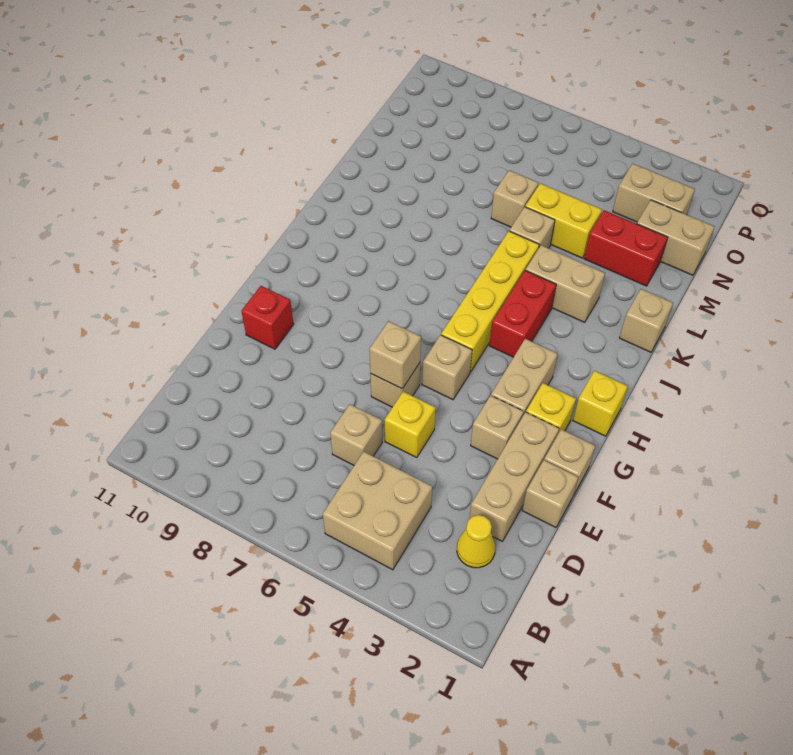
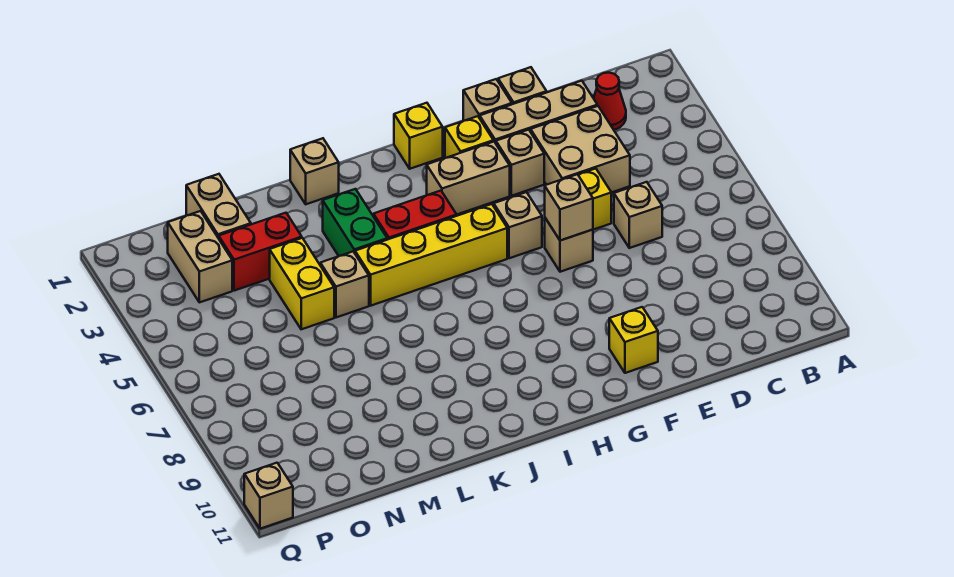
tan brick B4:C5 level 1 -> tan brick D3:E4 level 1
yellow cone C2 level 1 -> red cone C2 level 1
red brick F10 level 1 -> yellow brick F10 level 1
tan brick K3:K4 level 1 -> green brick K3:K4 level 1
red brick M2:M3 level 1 -> red brick M3:N3 level 1
tan brick M6 level 1 -> tan brick Q11 level 1

